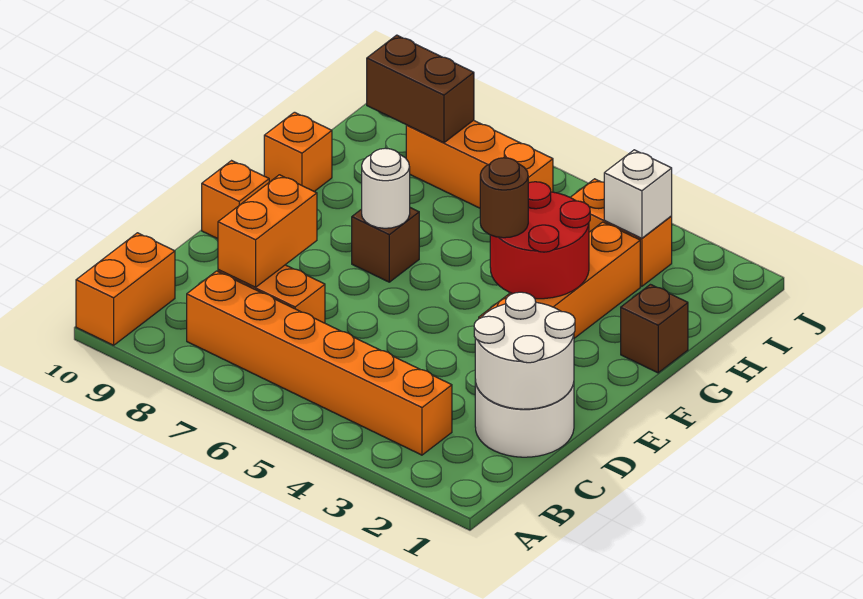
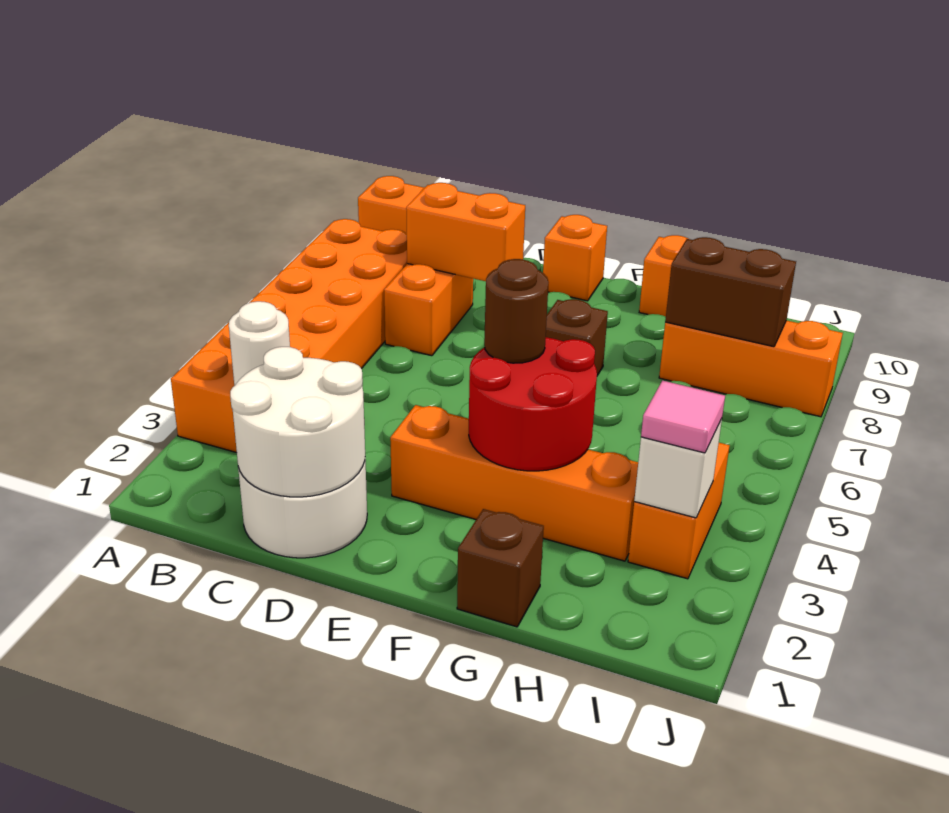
orange brick B3:B8 level 1 -> orange brick A3:B8 level 1
white round brick F7 level 2 -> white round brick B3 level 2
none -> pink tile I3 level 3
orange brick I6:I8 level 1 -> orange brick H8:J8 level 1
brown brick I8:I9 level 2 -> brown brick H8:I8 level 2

